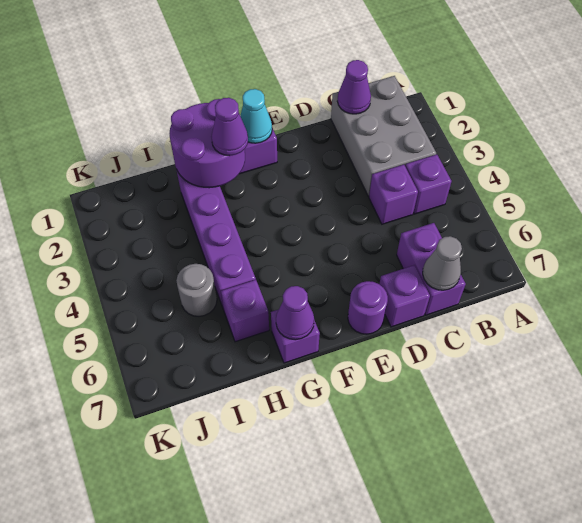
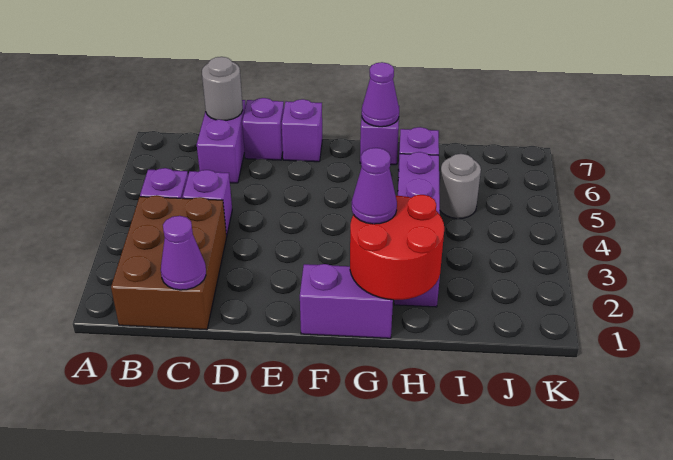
grey brick B1:C3 level 1 -> brown brick B1:C3 level 1
grey cone C7 level 2 -> grey round brick C7 level 2
purple round brick E7 level 1 -> purple brick E7 level 1
cyan cone F1 level 2 -> none
purple round brick G1:H2 level 2 -> red round brick G1:H2 level 2

